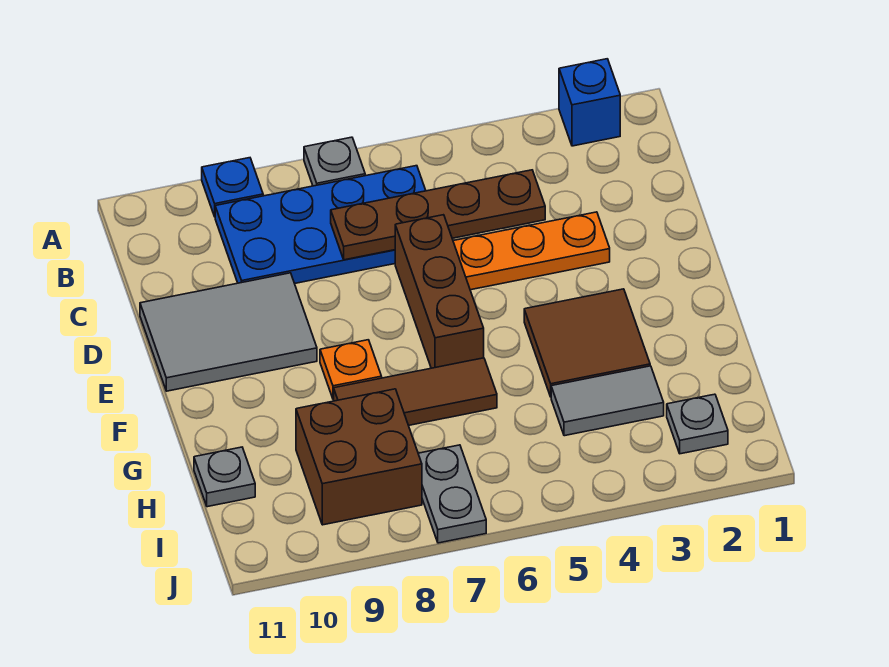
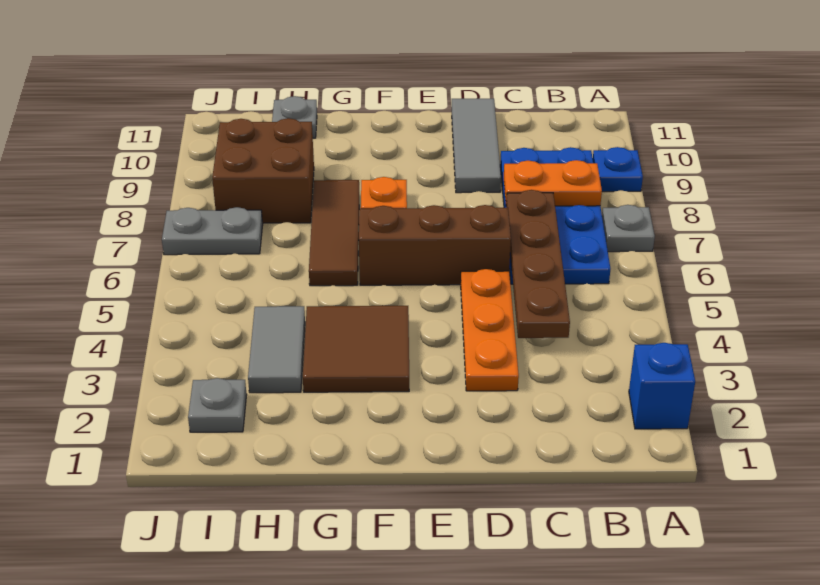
none -> orange plate B8:C8 level 2
grey tile D9:E11 level 1 -> grey tile D9:D11 level 1

